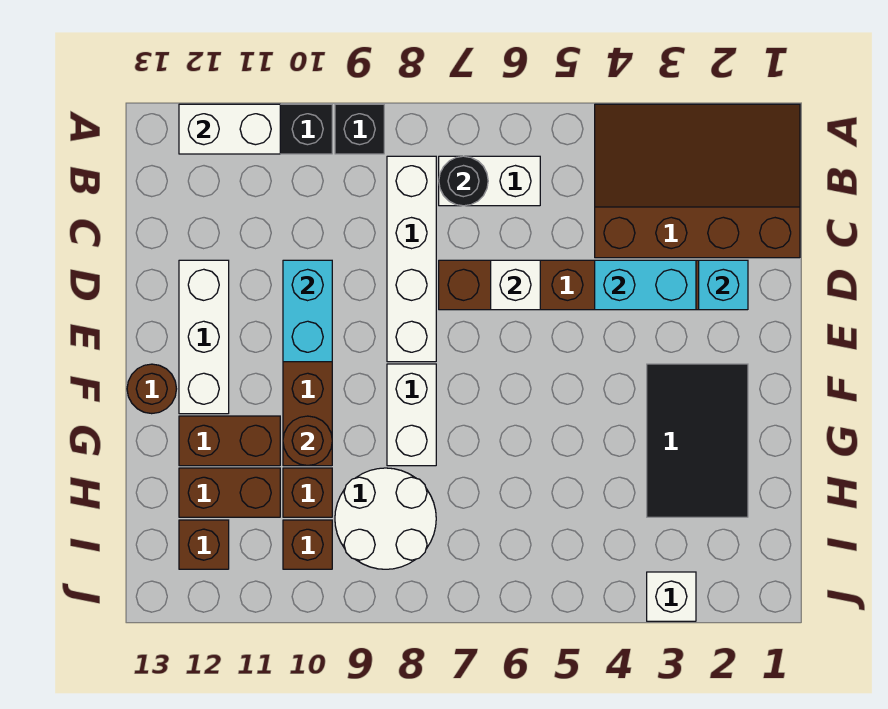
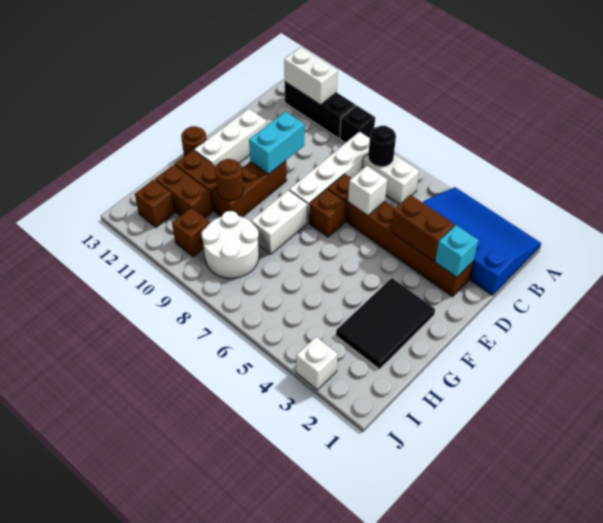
brown slope A1:C4 level 1 top C -> blue slope A1:C4 level 1 top C
cyan brick D3:D4 level 2 -> brown brick D3:D4 level 2
brown brick H10 level 1 -> brown brick E7 level 1

